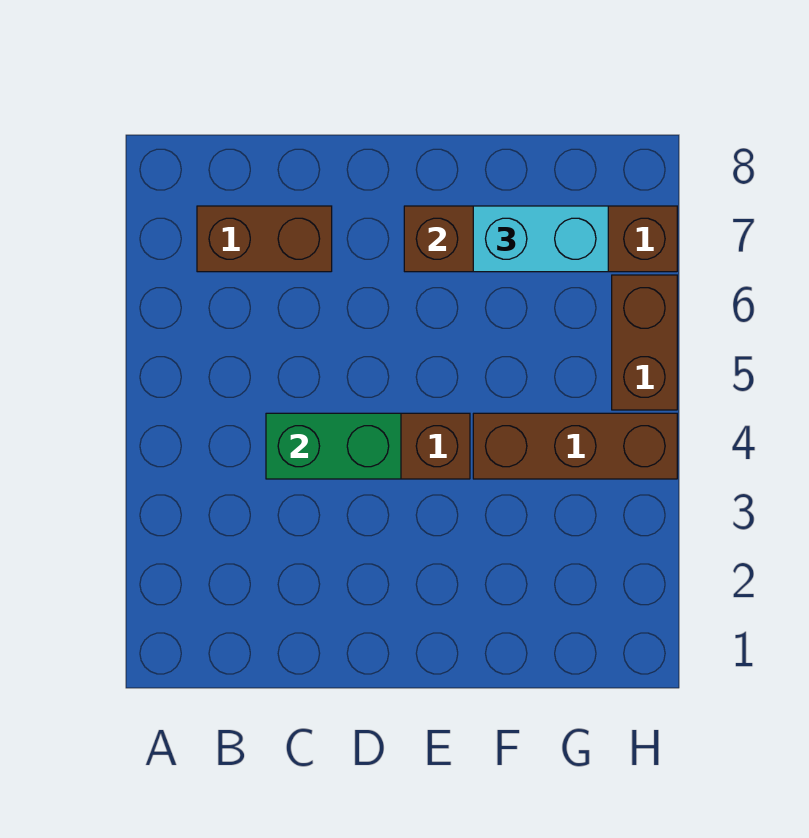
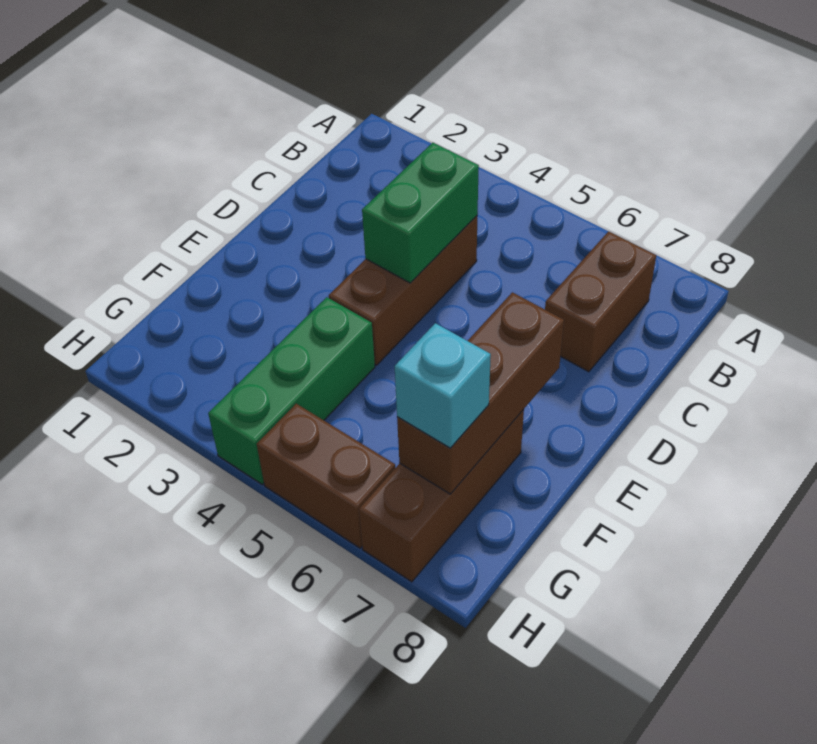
brown brick F4:H4 level 1 -> green brick F4:H4 level 1
cyan brick F7:G7 level 3 -> cyan brick G7 level 3

